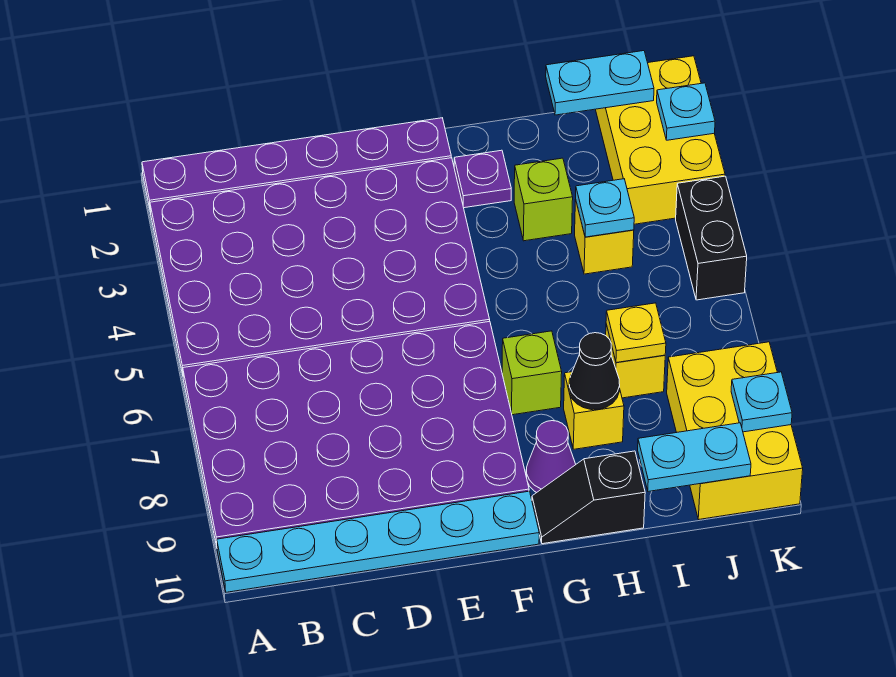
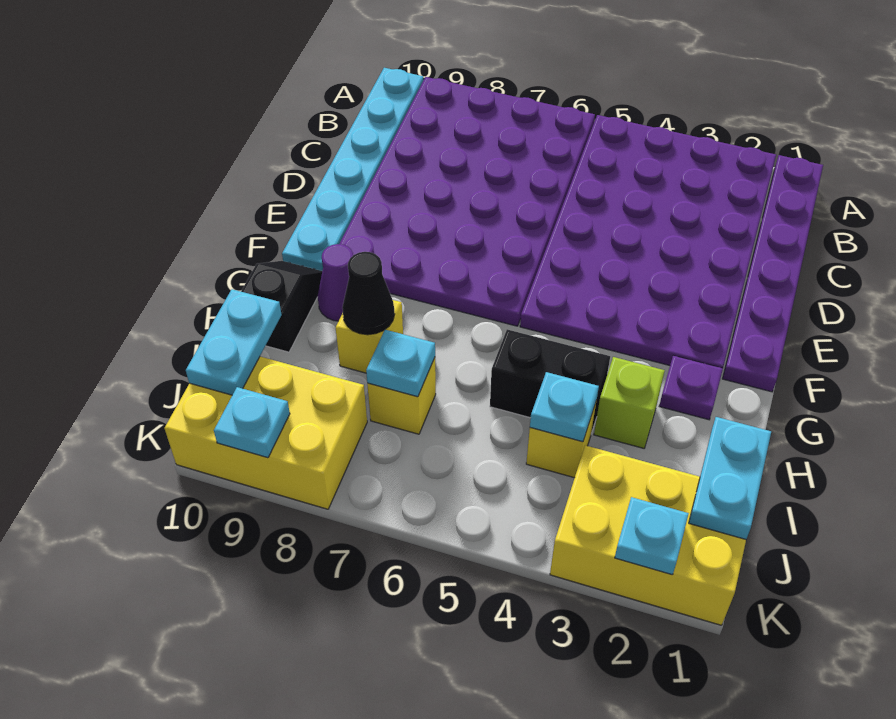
lime brick G7 level 1 -> none
yellow plate I7 level 2 -> cyan plate I7 level 2
black brick K4:K5 level 1 -> black brick H4:H5 level 1

